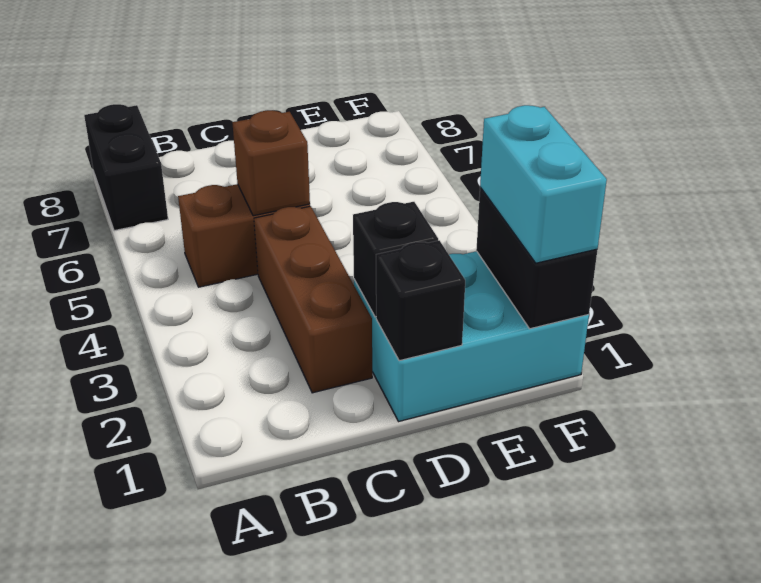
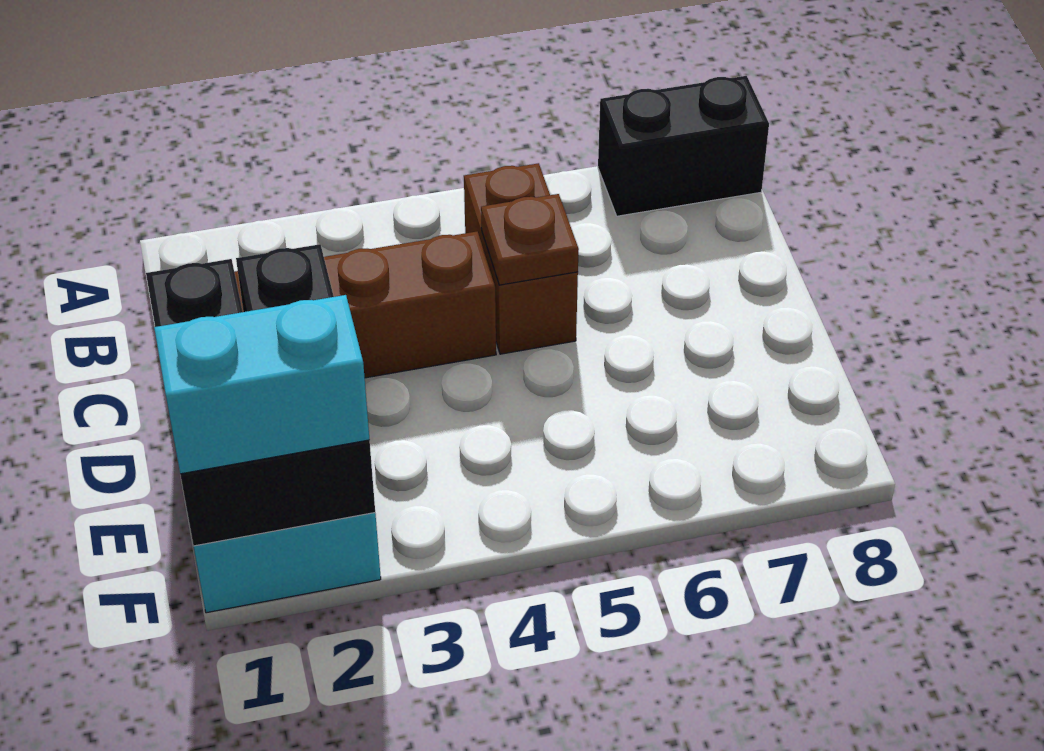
brown brick C5 level 2 -> brown plate C5 level 2

